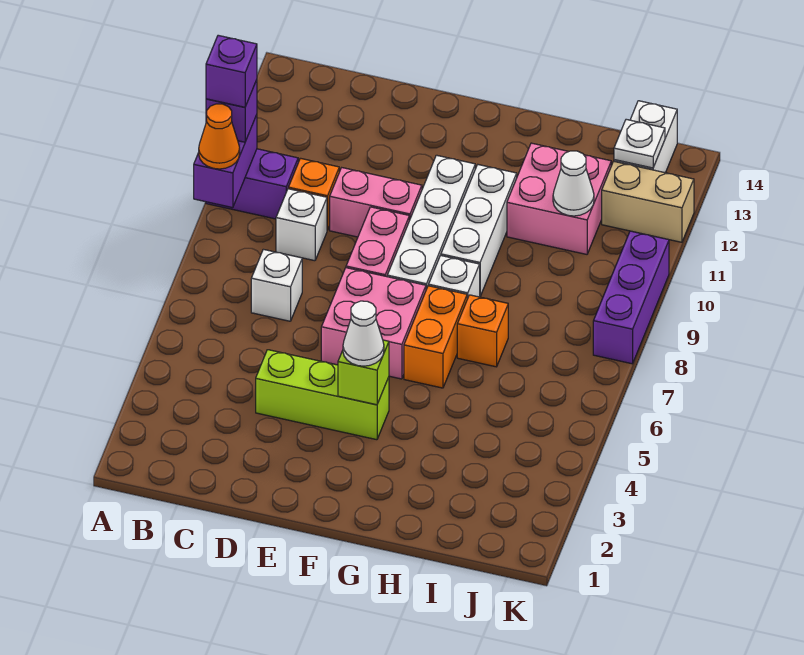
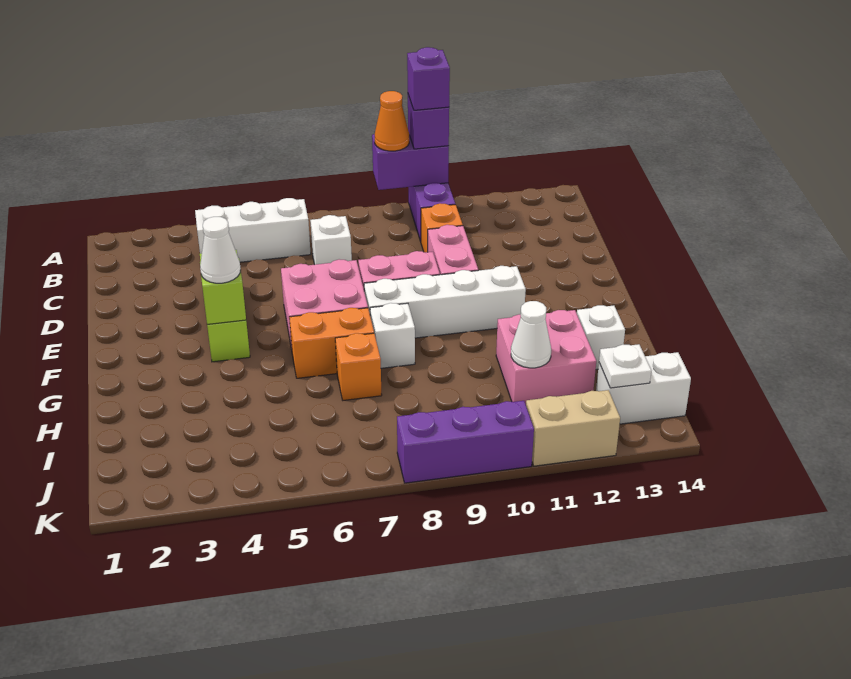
white brick C9 level 1 -> white brick H13 level 1
white brick G9:G11 level 1 -> white brick B4:B6 level 1
tan brick J12:K12 level 1 -> tan brick K11:K12 level 1

